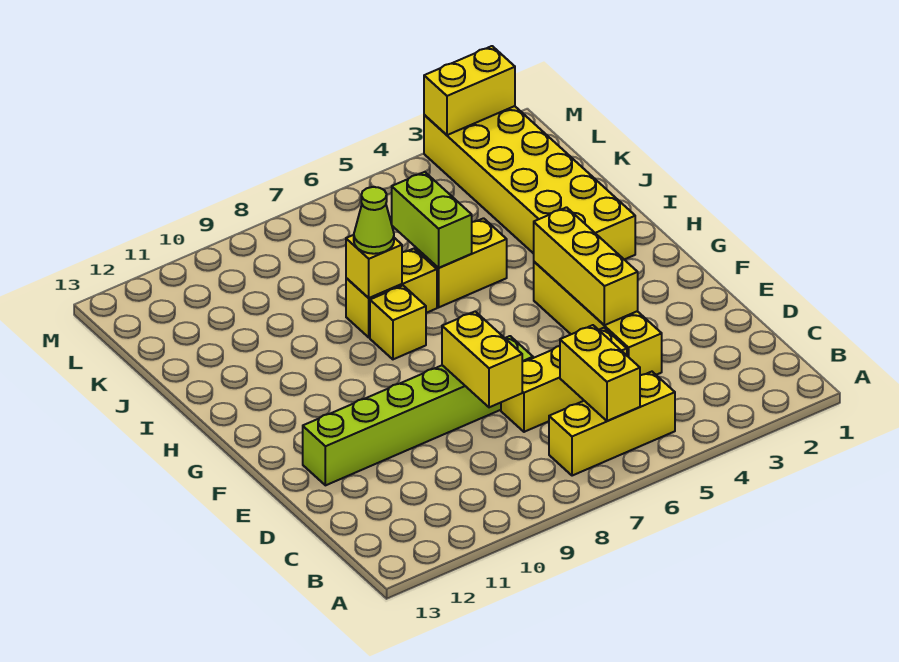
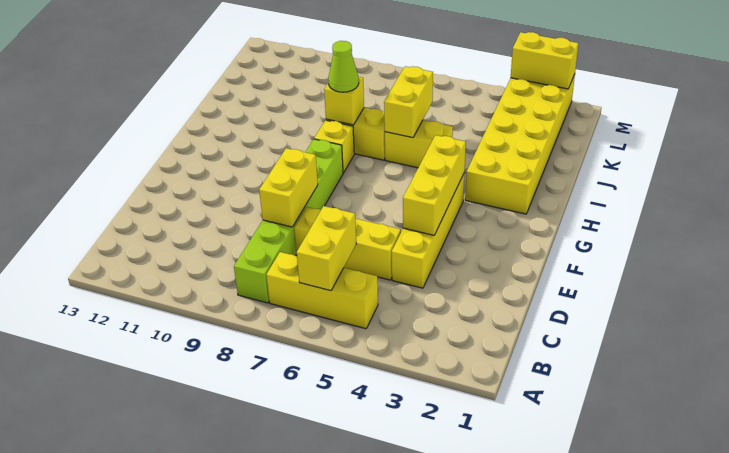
lime brick E7:E12 level 1 -> lime brick B8:G8 level 1
lime brick I6:J6 level 2 -> yellow brick I6:J6 level 2

